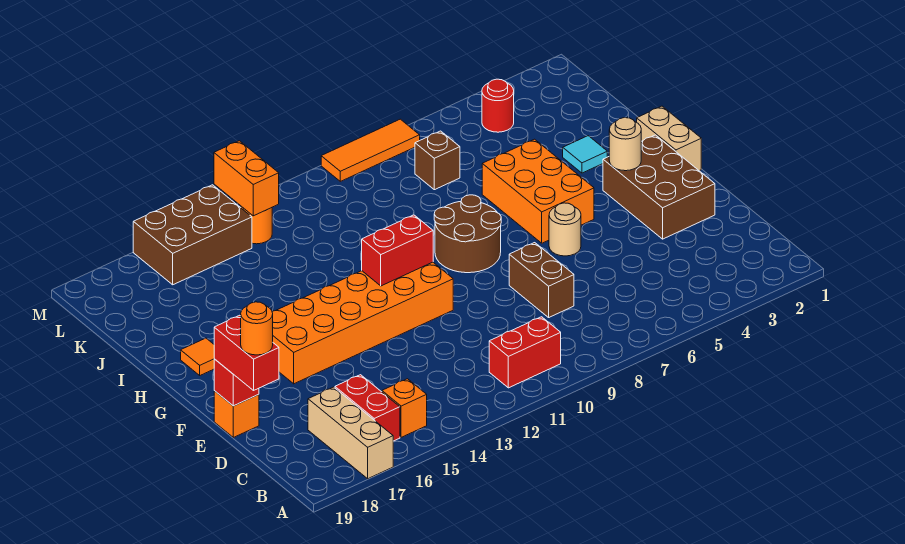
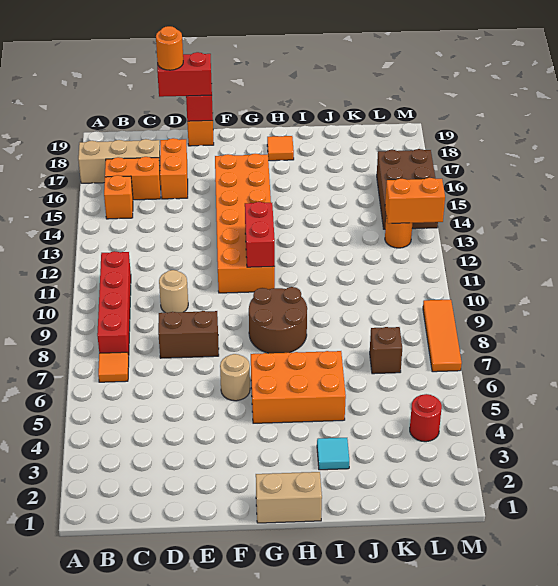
none -> orange tile B7 level 1
red brick B10:B11 level 1 -> red brick B8:B11 level 1
red brick B16:C16 level 1 -> orange brick B16:C16 level 1
none -> orange brick D16:D17 level 1
brown brick E2:G3 level 1 -> none
tan round brick G3 level 2 -> tan round brick D10 level 1

